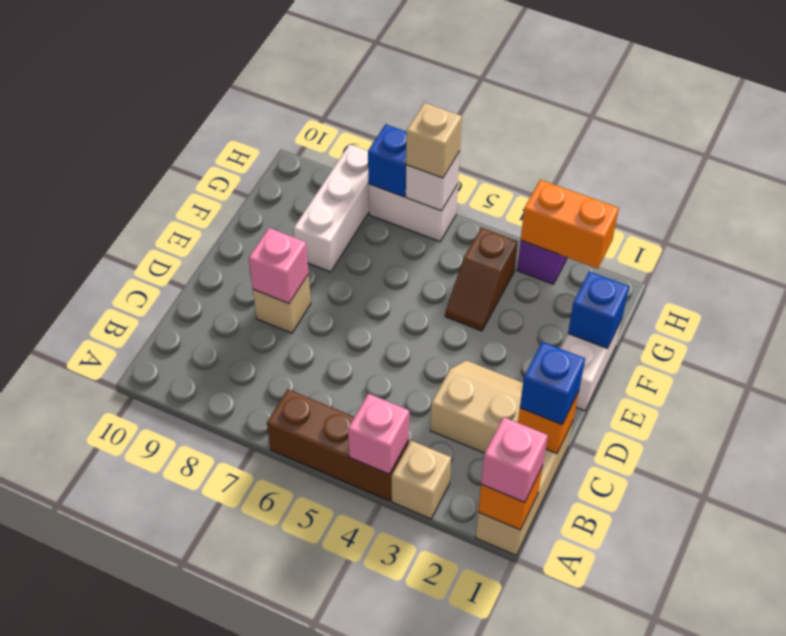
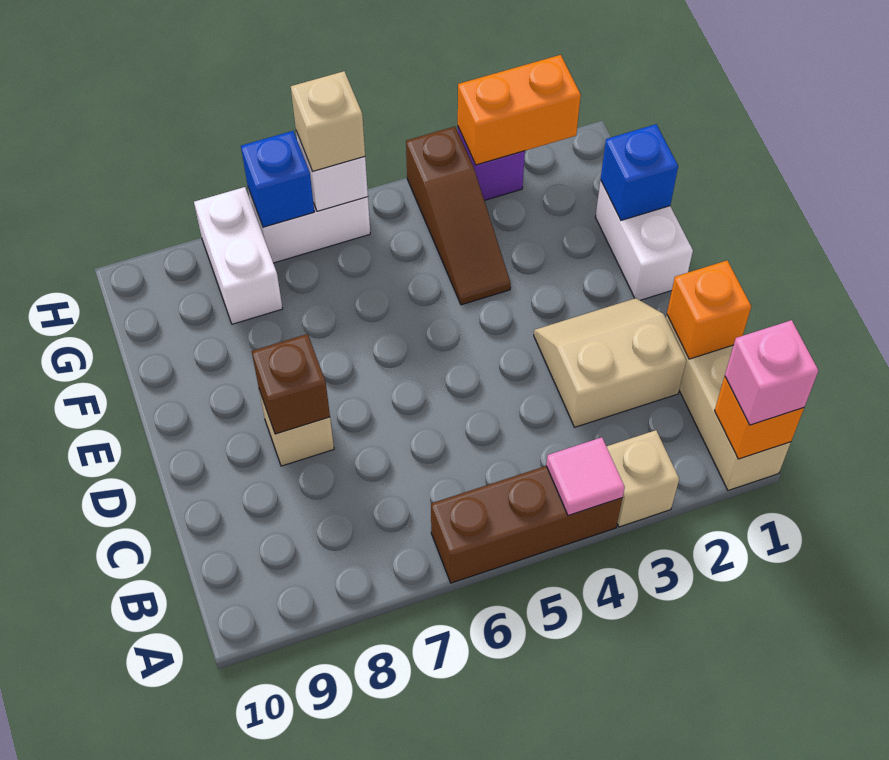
pink brick A4 level 2 -> pink tile A4 level 2
blue brick C1 level 3 -> none
pink brick D8 level 2 -> brown brick D8 level 2
brown slope F4:G4 level 1 top G -> brown slope F4:H4 level 1 top H
white brick F8:H8 level 1 -> white brick G8:H8 level 1

